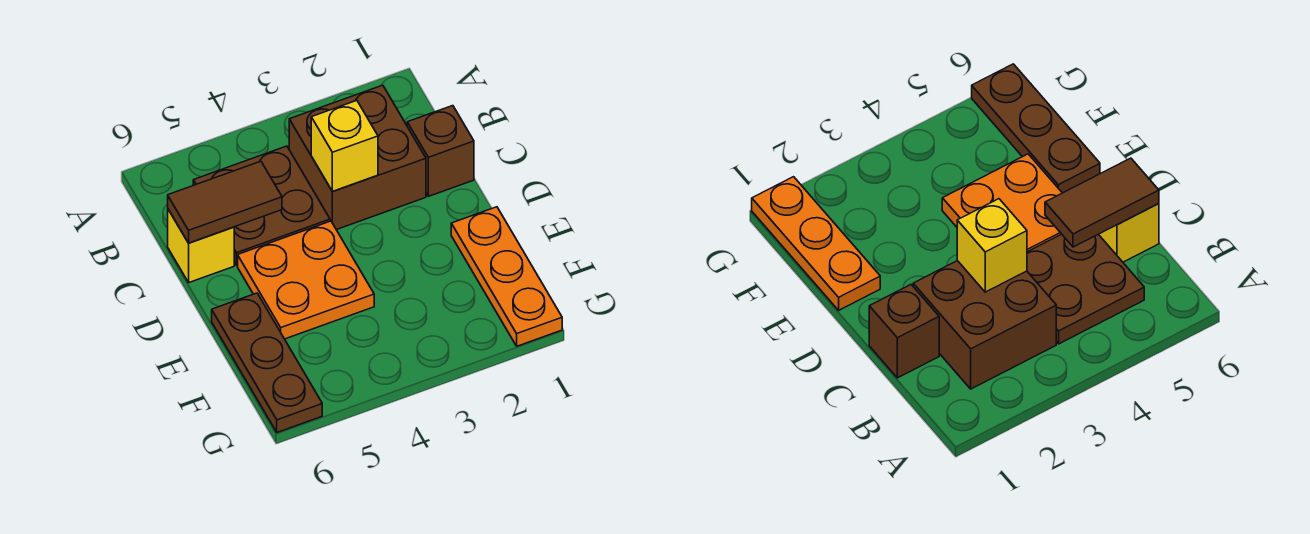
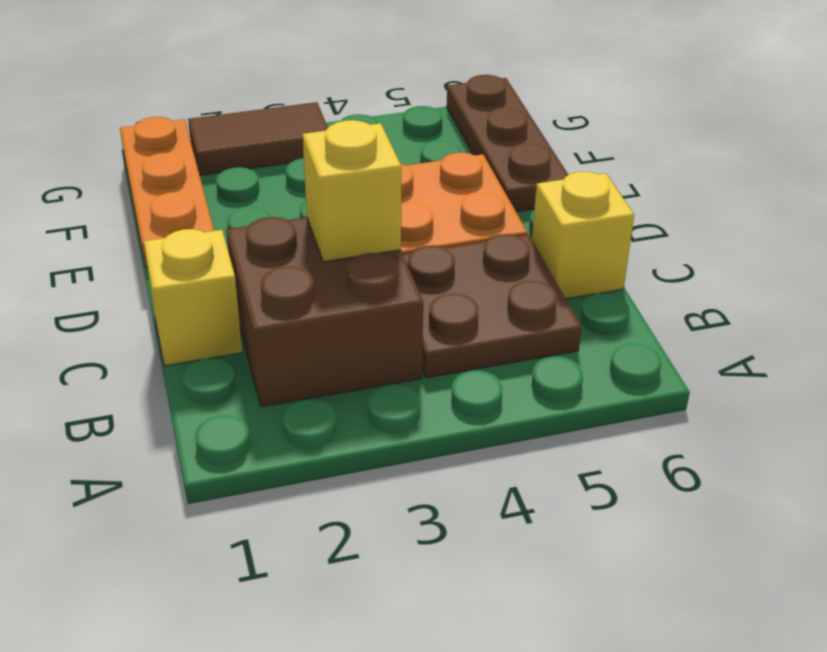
brown brick C1 level 1 -> yellow brick C1 level 1
brown tile C5:C6 level 2 -> brown tile G2:G3 level 1

